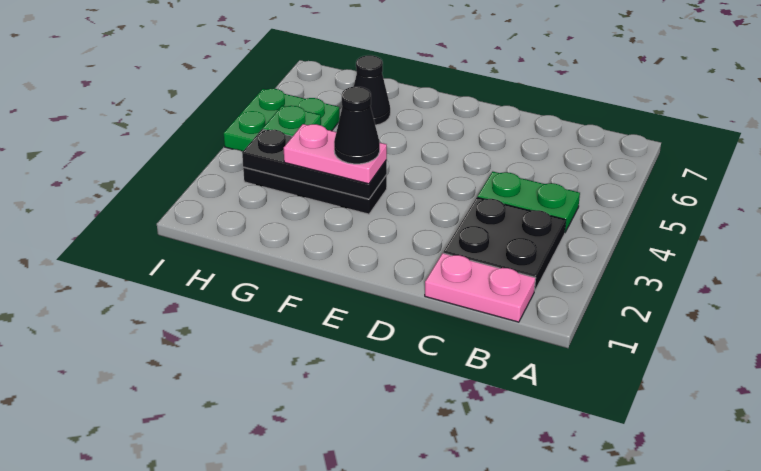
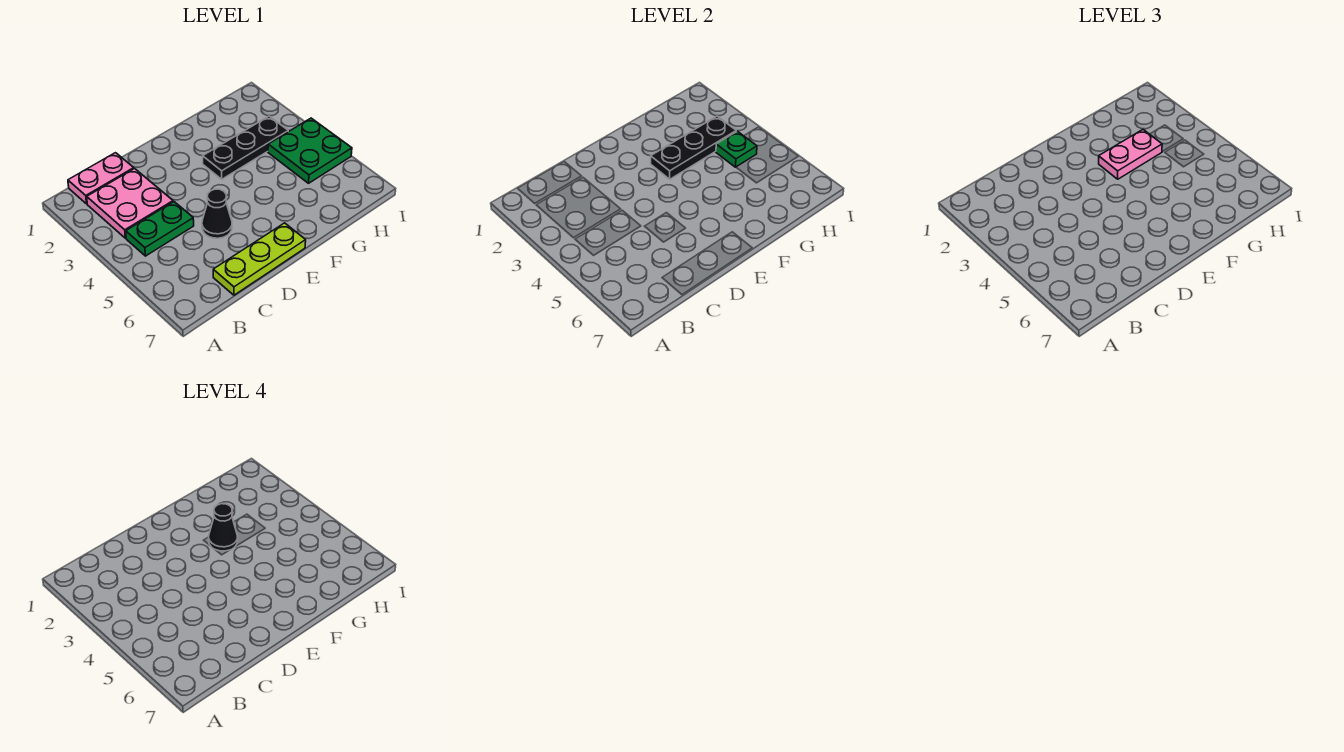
black plate B2:C3 level 1 -> pink plate B2:C3 level 1
none -> lime plate C7:E7 level 1
black cone G6 level 1 -> black cone D5 level 1

